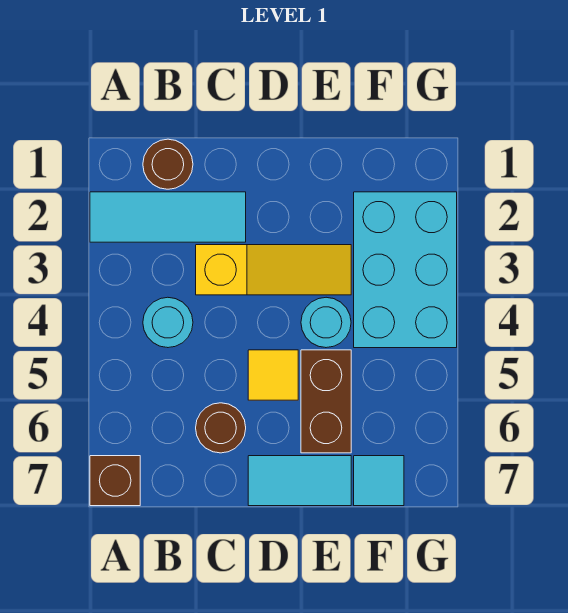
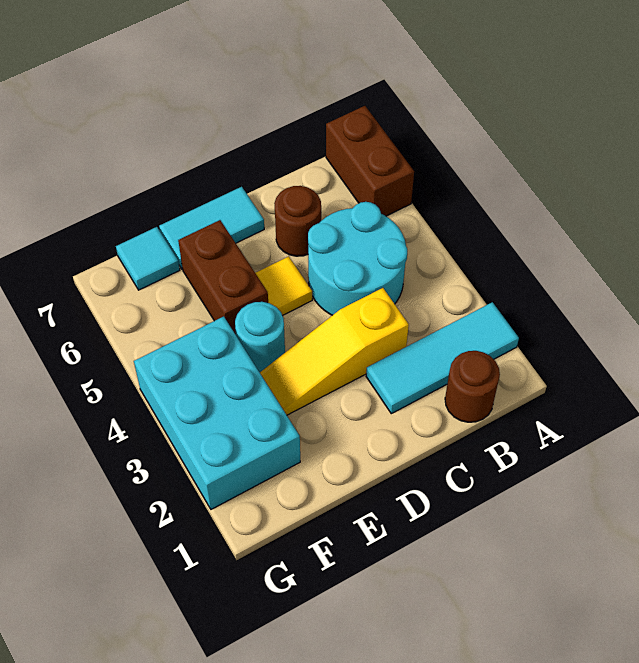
brown brick A7 level 1 -> brown brick A6:A7 level 1
cyan round brick B4 level 1 -> cyan round brick B4:C5 level 1

